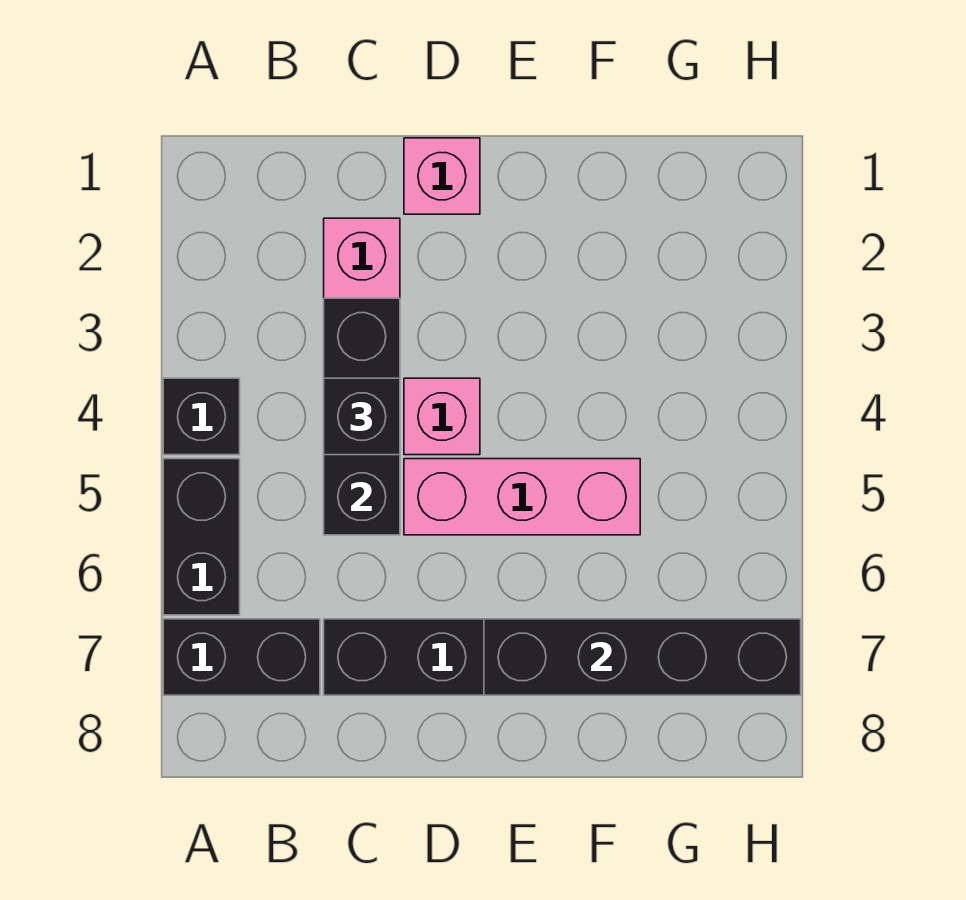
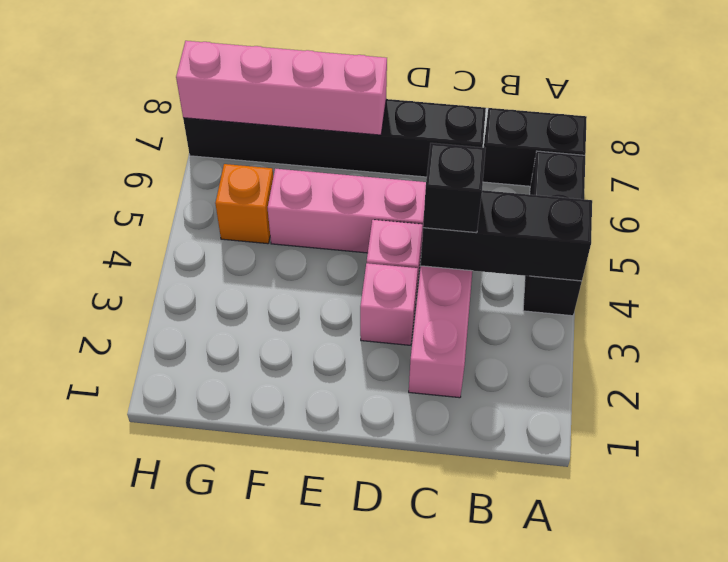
black brick C3:C5 level 2 -> black brick A4:C4 level 2
pink brick D1 level 1 -> pink brick D3 level 1
black brick E7:H7 level 2 -> pink brick E7:H7 level 2
none -> orange brick G5 level 1

